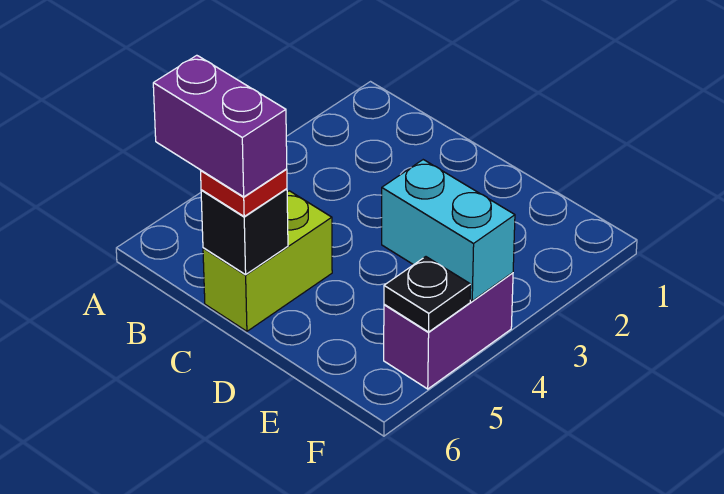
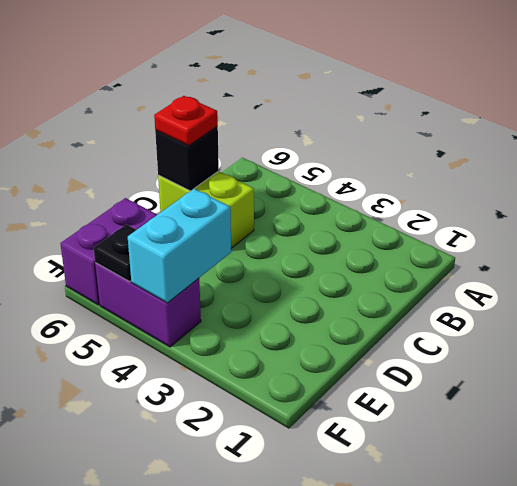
purple brick B6:C6 level 4 -> purple brick E6:F6 level 1

